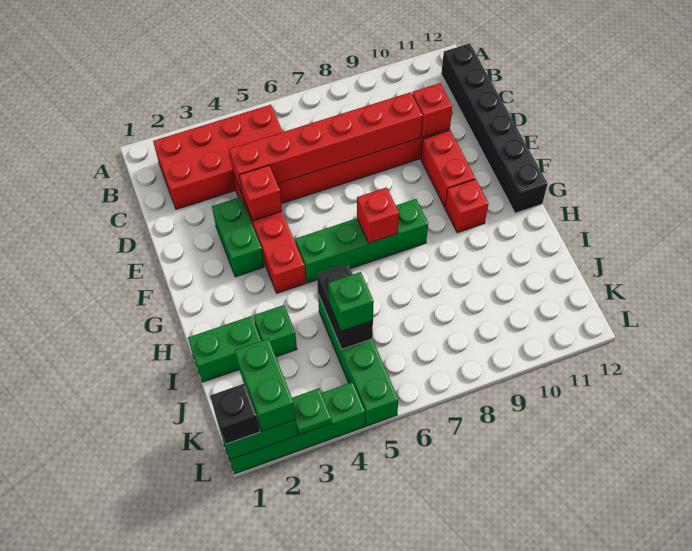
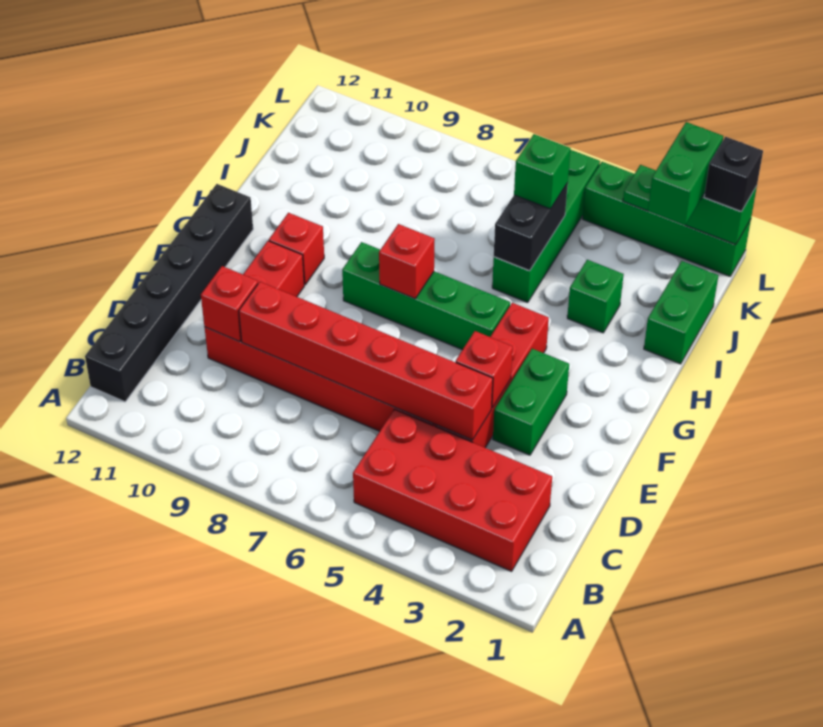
green brick I1:I2 level 1 -> green brick I1:J1 level 1

